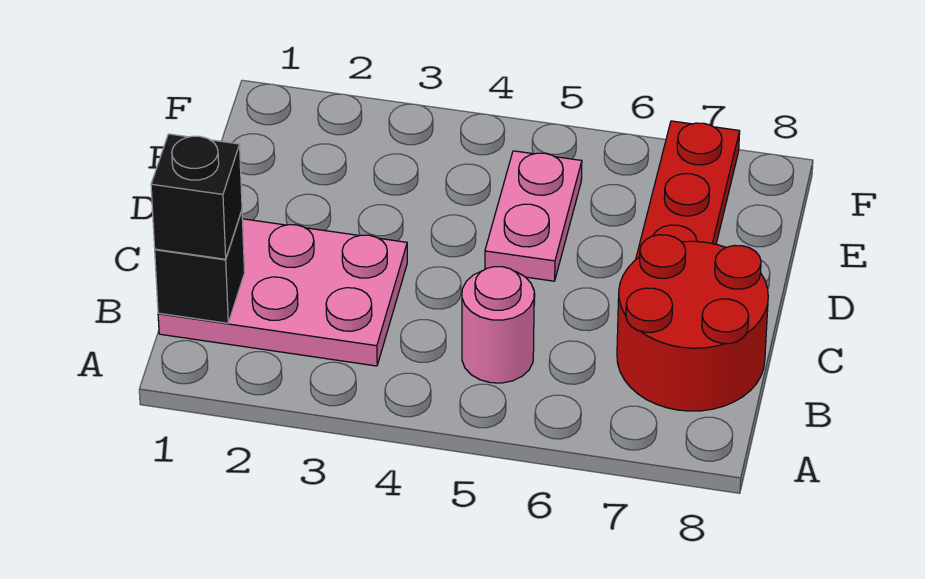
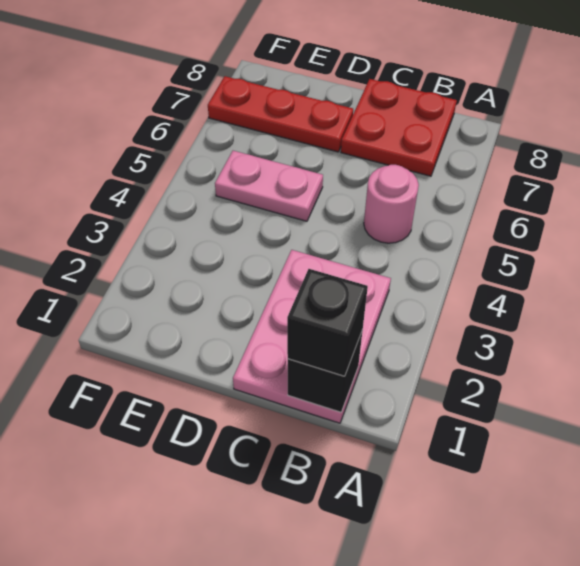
red round brick B7:C8 level 1 -> red plate B7:C8 level 1

